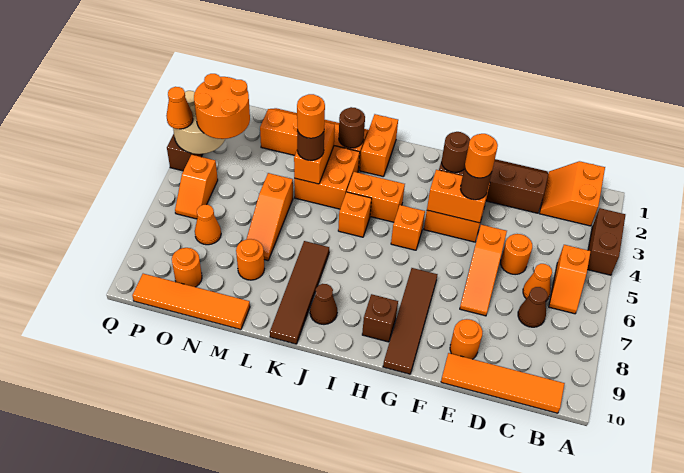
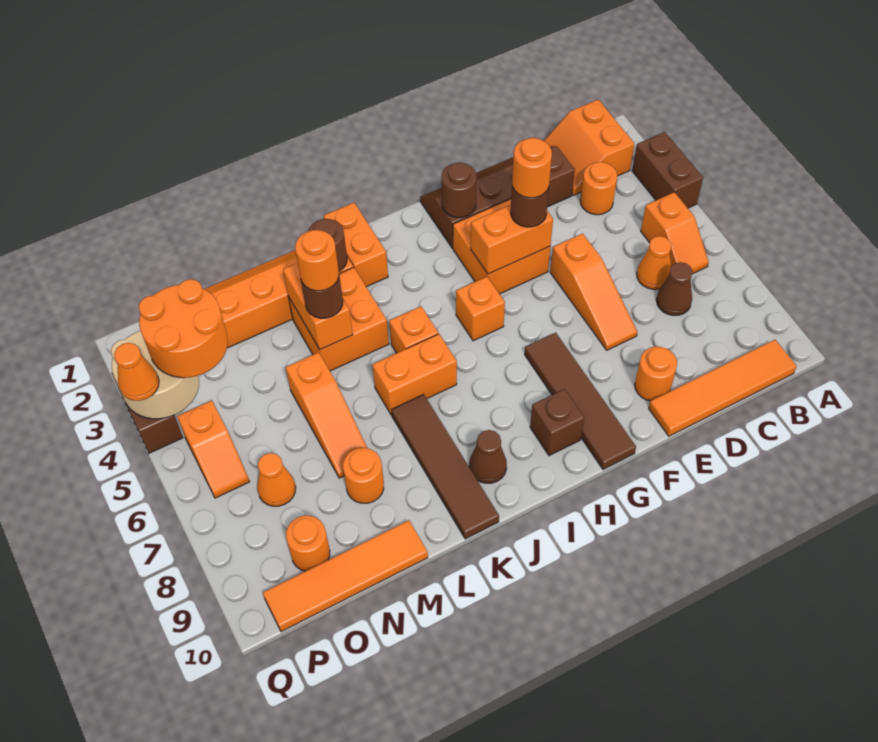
orange round brick D5 level 1 -> orange round brick C3 level 1
orange brick I4:J4 level 1 -> orange brick J6:K6 level 1

